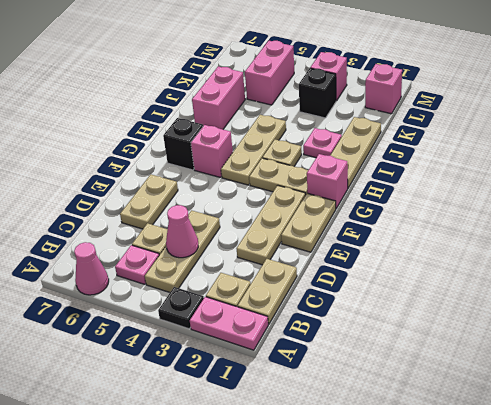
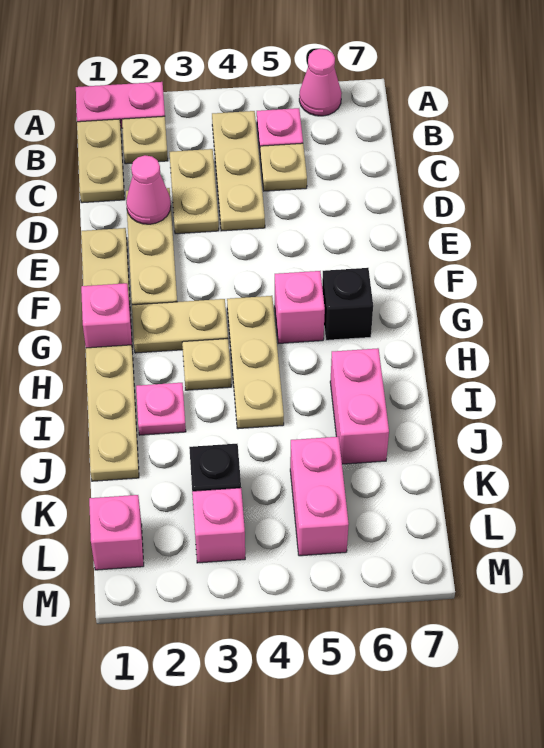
black plate A3 level 1 -> none
pink cone C4 level 2 -> pink cone D2 level 2
tan plate D6:E6 level 1 -> tan plate C3:D3 level 1

